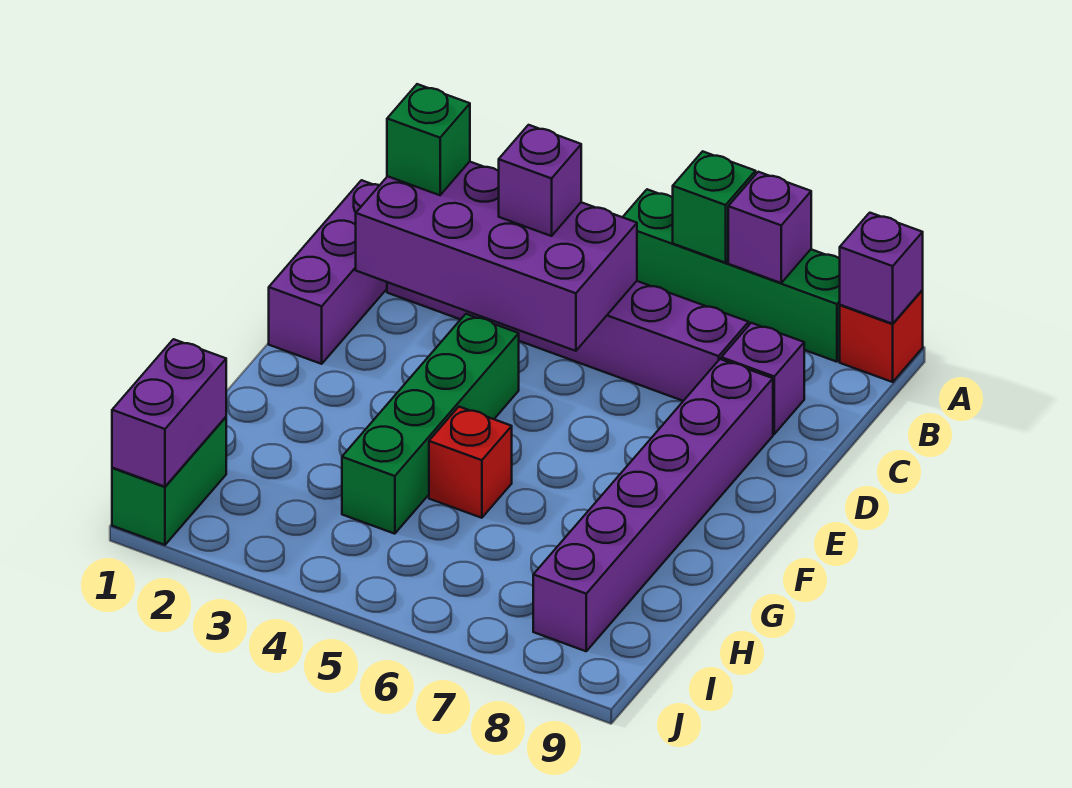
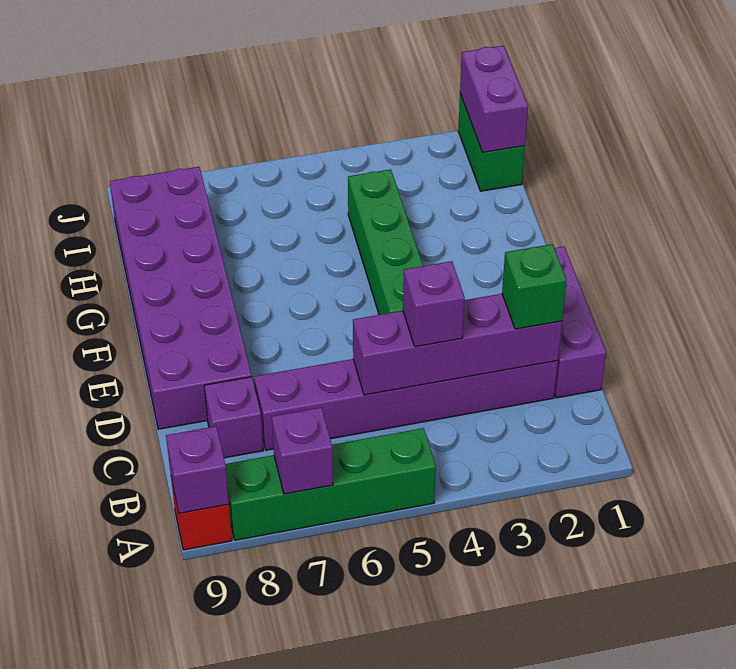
green brick A6 level 2 -> none
purple brick C2:D5 level 2 -> purple brick C2:C5 level 2
purple brick D8:I8 level 1 -> purple brick D8:I9 level 1
red brick G5 level 1 -> none

